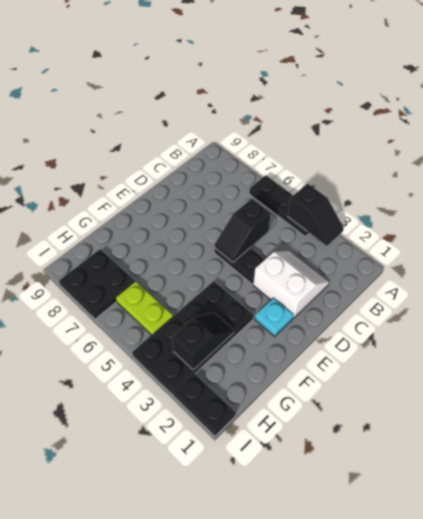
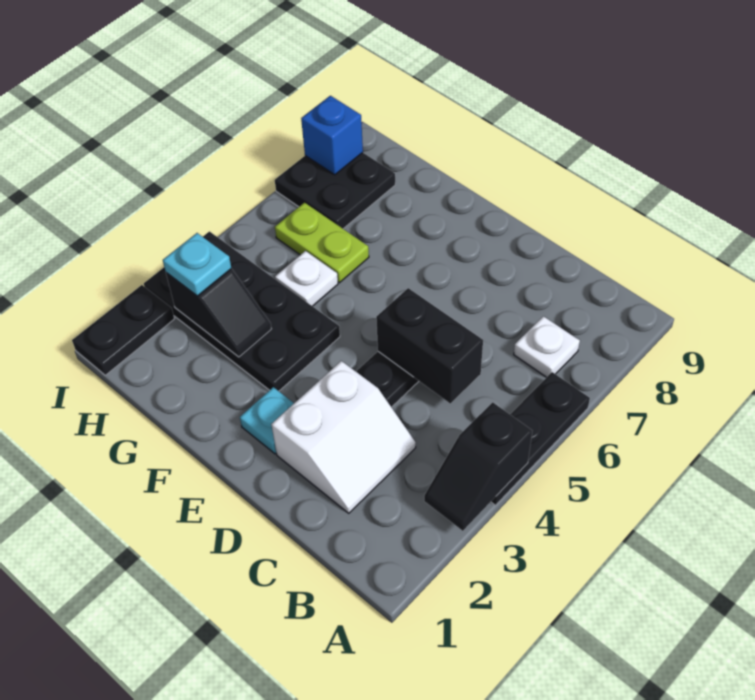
none -> white plate B7 level 1
black slope C5:D5 level 2 top C -> black brick C5:D5 level 2
none -> white plate G5 level 1
none -> cyan plate H3 level 3
lime plate H5:H6 level 1 -> lime plate G6:H6 level 1
none -> blue brick I8 level 2

